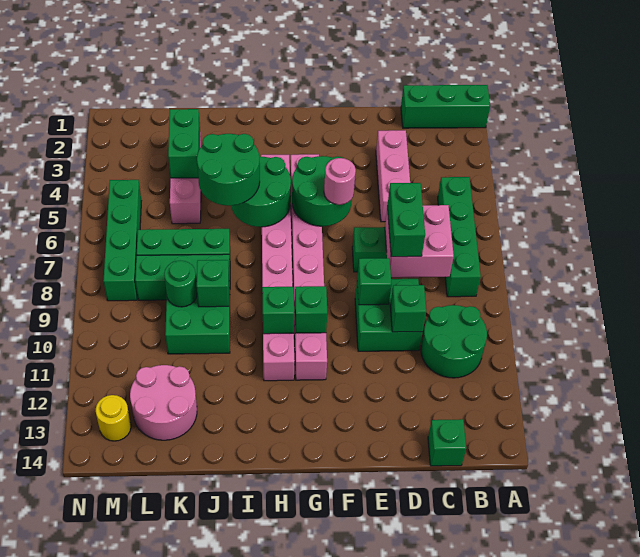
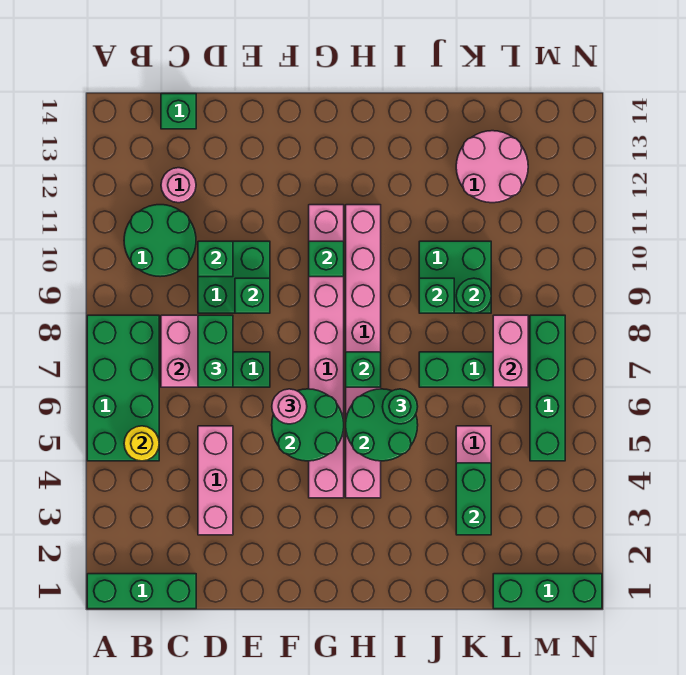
green brick B5:B8 level 1 -> green brick A5:B8 level 1
none -> pink round brick C12 level 1
green brick H10 level 2 -> green brick H7 level 2
green round brick I5:J6 level 3 -> green round brick I6 level 3
green brick J8:L8 level 1 -> green brick L1:N1 level 1
none -> pink brick L7:L8 level 2
yellow round brick M13 level 1 -> yellow round brick B5 level 2

